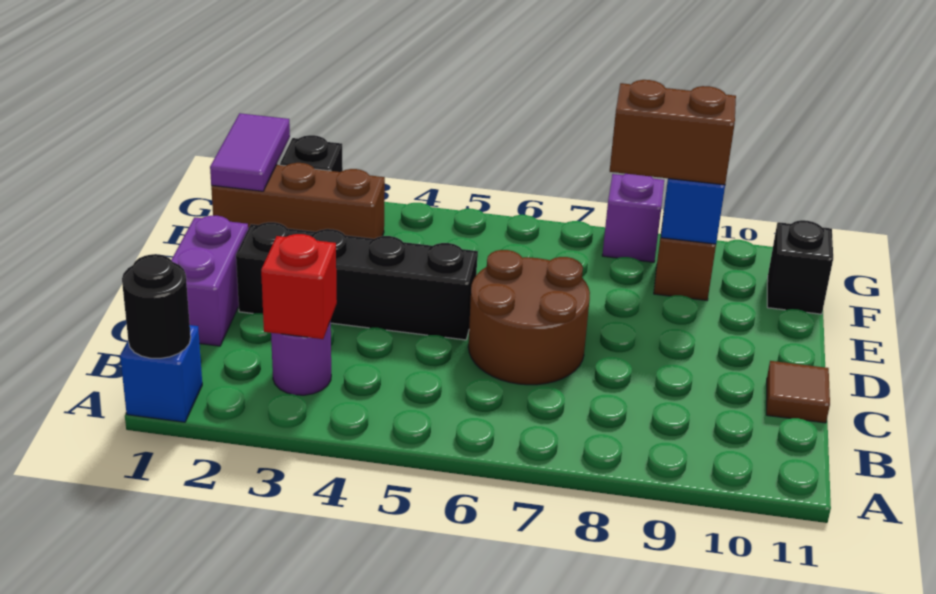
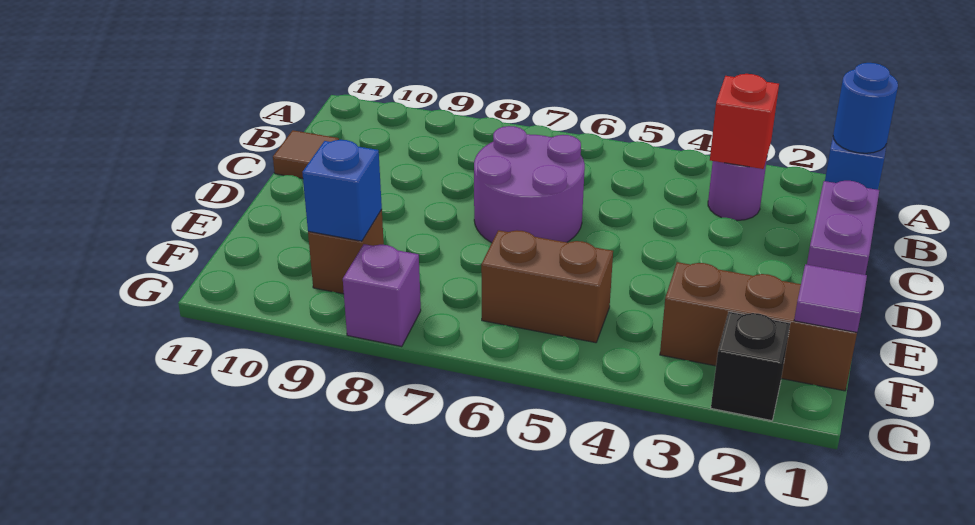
black round brick A1 level 2 -> blue round brick A1 level 2
brown round brick C6:D7 level 1 -> purple round brick C6:D7 level 1
black brick D2:D5 level 1 -> none
purple tile F1:G1 level 2 -> purple tile F1 level 2
brown brick F8:F9 level 3 -> brown brick F5:F6 level 1
black brick F11 level 1 -> none

